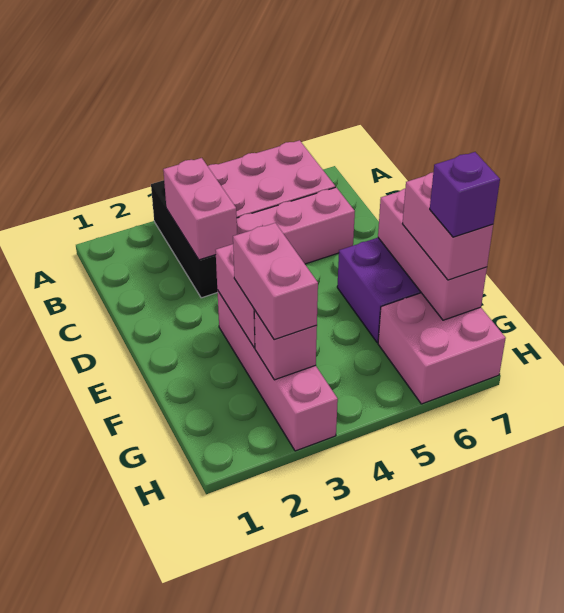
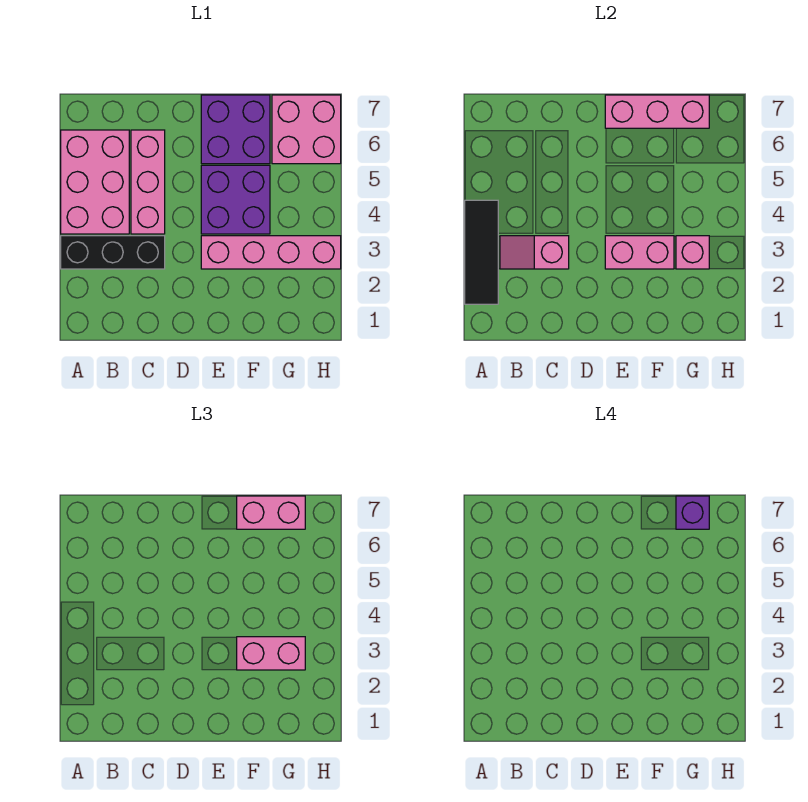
none -> black tile A2:A4 level 2
pink brick B3:C3 level 2 -> pink slope B3:C3 level 2 top C
none -> purple brick E4:F5 level 1

